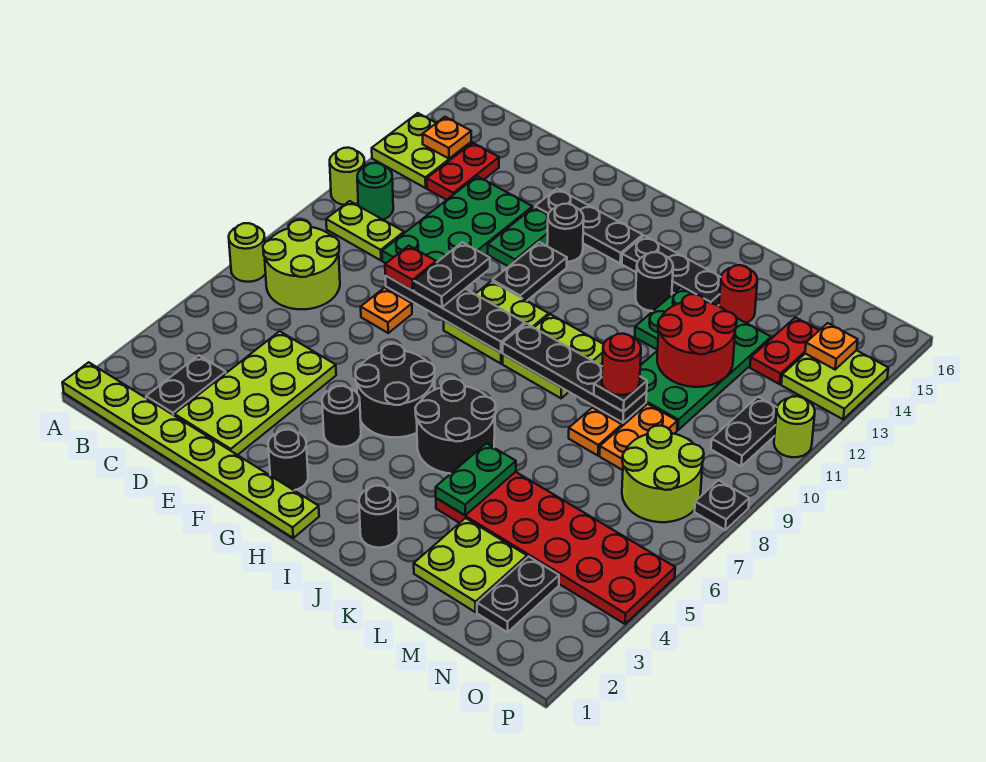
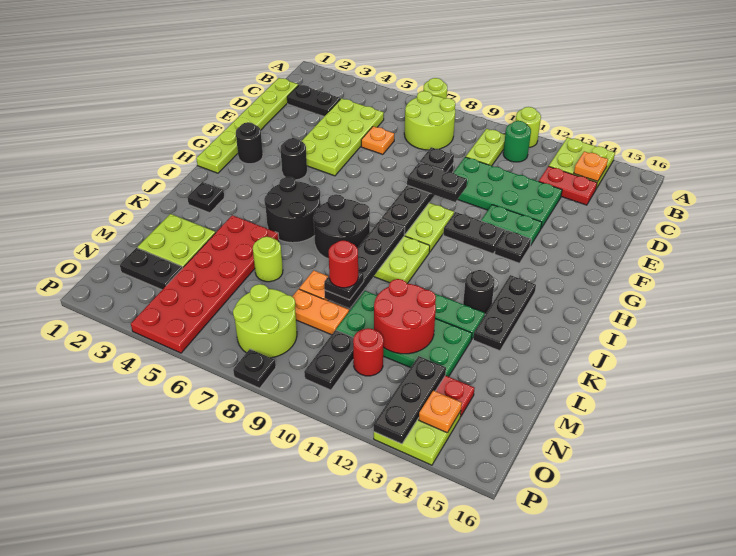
lime plate A1:H1 level 1 -> lime plate C1:H1 level 1
lime plate D2:E5 level 1 -> lime plate C4:F5 level 1
orange plate E8 level 1 -> orange plate D6 level 1
red plate E9 level 3 -> black plate E9 level 3
black plate F14:H14 level 1 -> black plate N13:P13 level 2
black round brick G5:H6 level 1 -> black round brick I7:J8 level 1
black round brick G13 level 1 -> black plate G13 level 1
black round brick J2 level 1 -> black plate J2 level 1
green plate K4:K5 level 2 -> none
red round brick L14 level 1 -> red round brick N11 level 1
black plate O10:O11 level 1 -> black plate N10:O10 level 1
lime round brick P11 level 1 -> lime round brick L6 level 1

